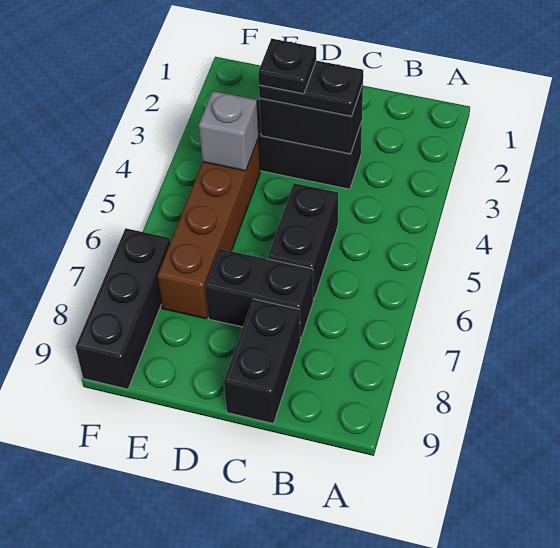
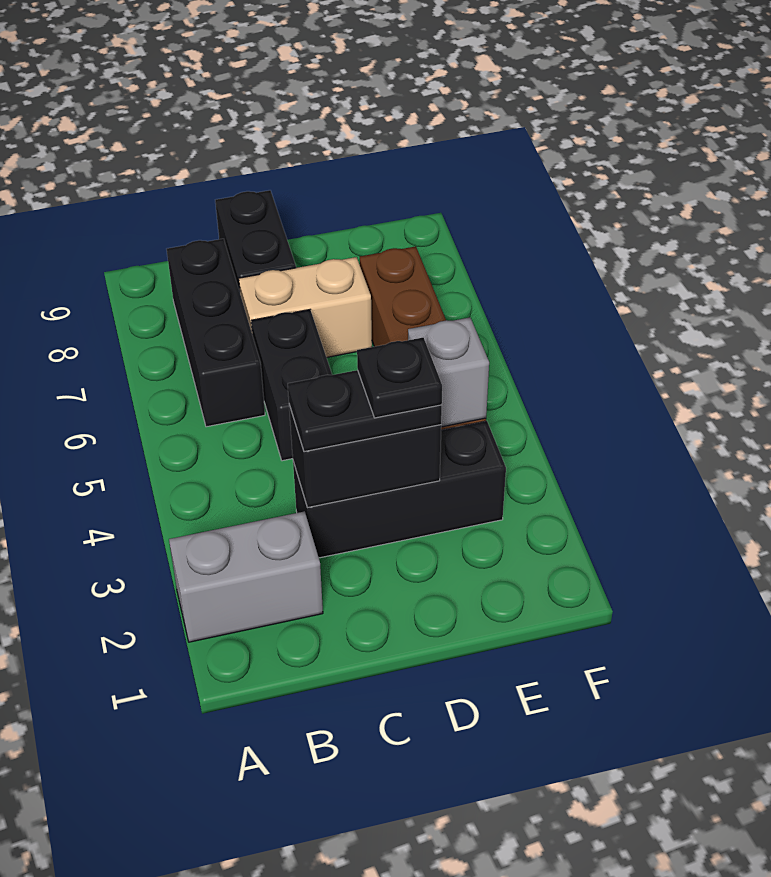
none -> grey brick A2:B2 level 1
black brick C7:D7 level 1 -> tan brick C7:D7 level 1
black brick F7:F9 level 1 -> black brick B6:B8 level 1

